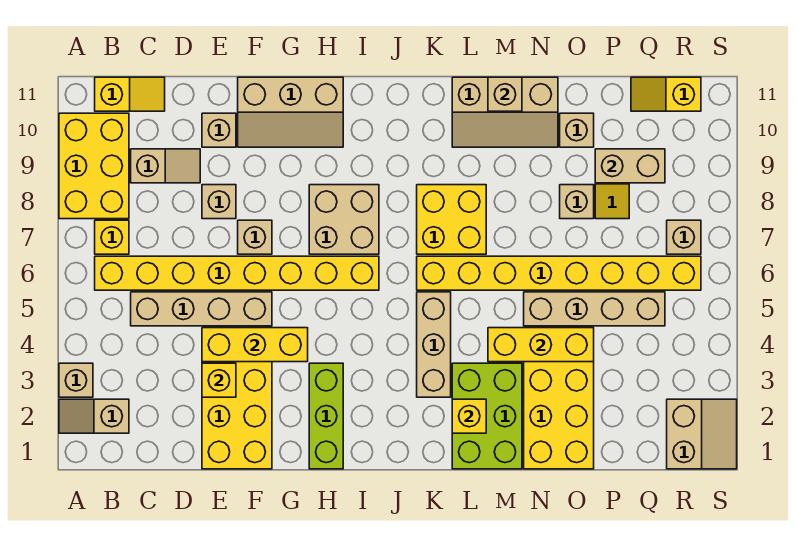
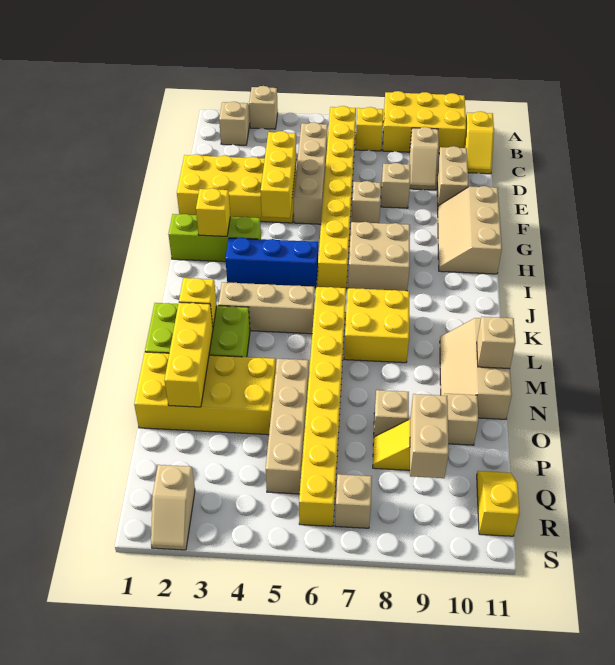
yellow brick E3 level 2 -> yellow brick H2 level 2
tan brick E10 level 1 -> tan brick D10:E10 level 1
none -> blue brick I3:I5 level 1
yellow brick M4:O4 level 2 -> yellow brick M2:O2 level 2
tan slope R1:S2 level 1 top R -> tan slope R2:S2 level 1 top R

